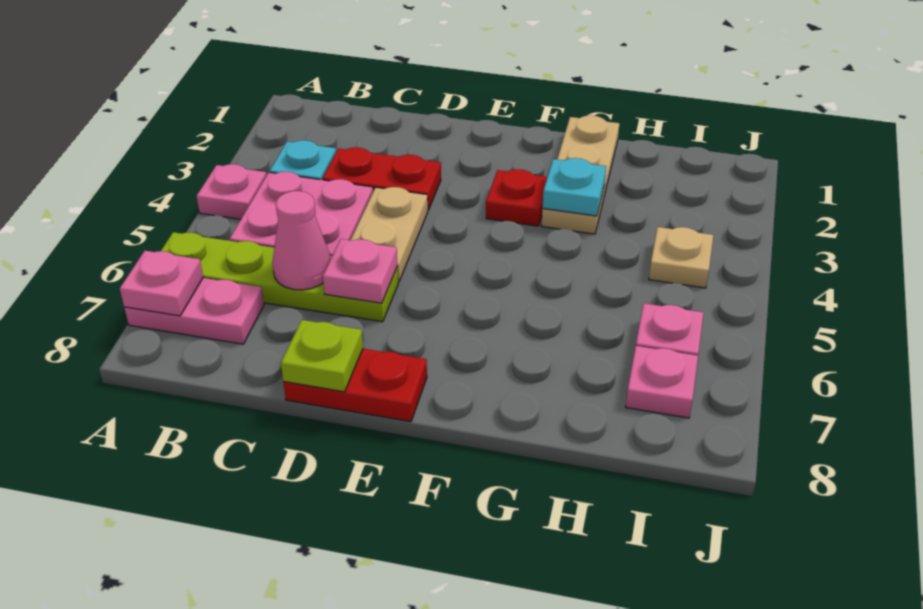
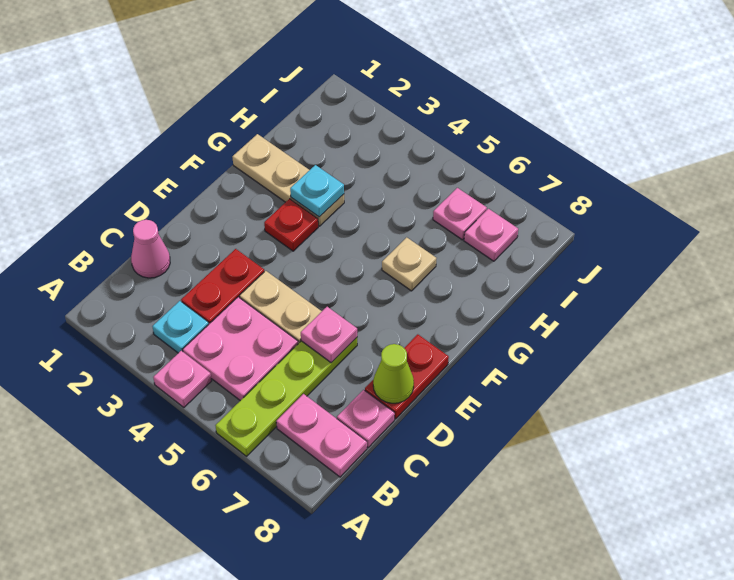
pink plate A7:B7 level 1 -> pink plate B7:B8 level 1
pink plate A7 level 2 -> pink plate C8 level 1
pink cone C6 level 2 -> pink cone C1 level 1
lime plate D8 level 2 -> lime cone D8 level 2
tan plate I4 level 1 -> tan plate G6 level 1

